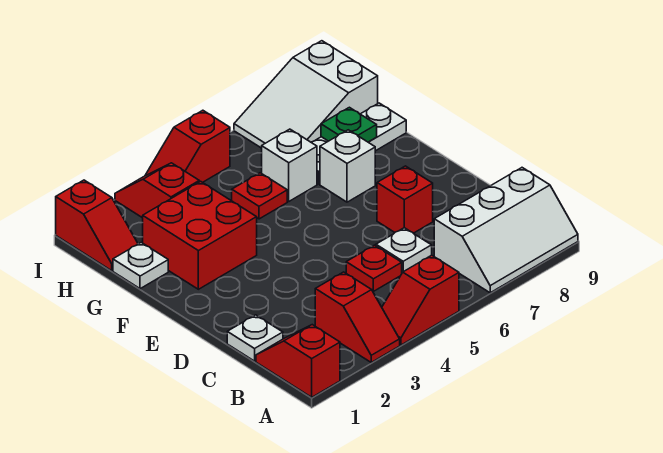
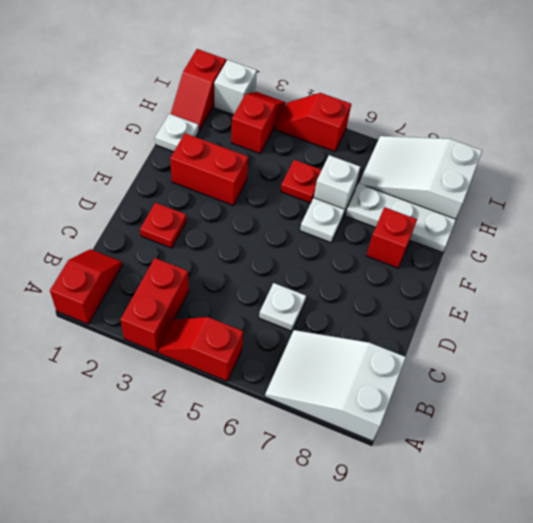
red slope A3:B3 level 1 top B -> red brick A3:B3 level 1
white slope A7:B9 level 1 top B -> white slope A7:B9 level 1 top 9
white plate C1 level 1 -> white plate F6 level 1
red plate C5 level 1 -> red plate D2 level 1
red brick D7 level 1 -> red brick F8 level 1
red brick F2:G3 level 1 -> red brick F2:F3 level 1
white brick F7 level 1 -> white brick I2 level 1
green plate G8 level 2 -> none

